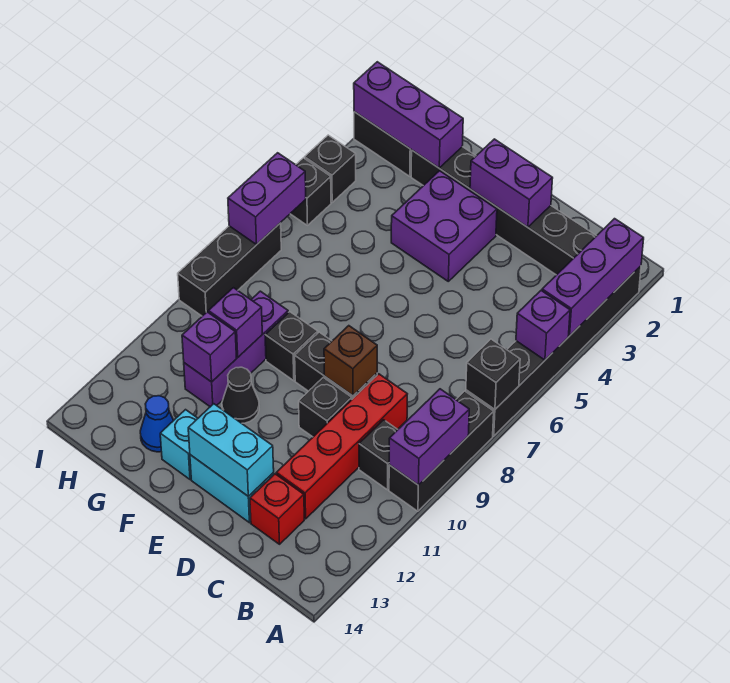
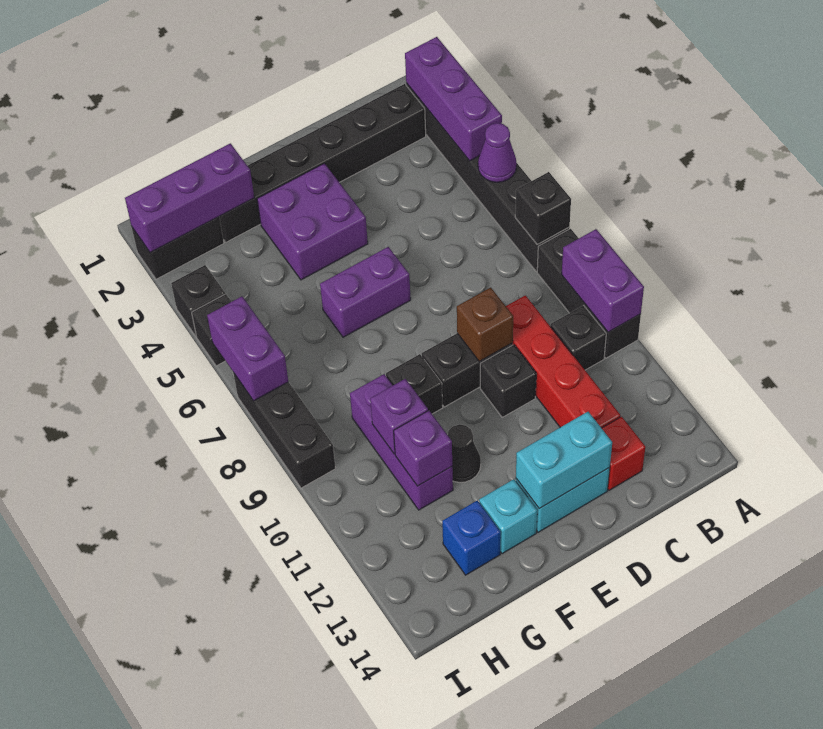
purple brick A5 level 2 -> purple cone A5 level 2
purple brick D2:E2 level 2 -> purple brick E6:F6 level 1
blue cone G13 level 1 -> blue brick G13 level 1

